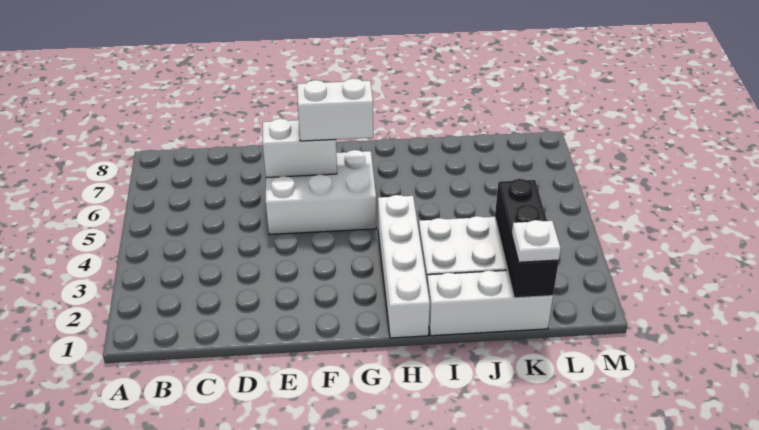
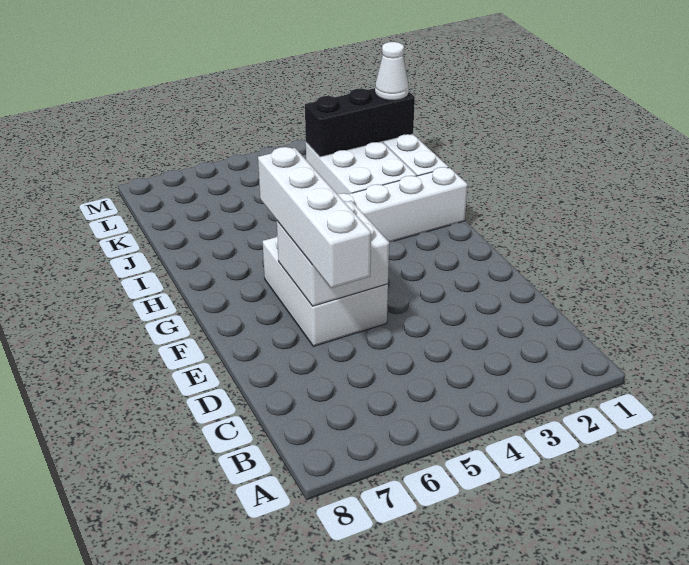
white brick E6:F6 level 2 -> white brick E5:F6 level 2
white brick F6:G6 level 3 -> white brick D6:G6 level 3
white plate K1 level 3 -> white cone K1 level 3

